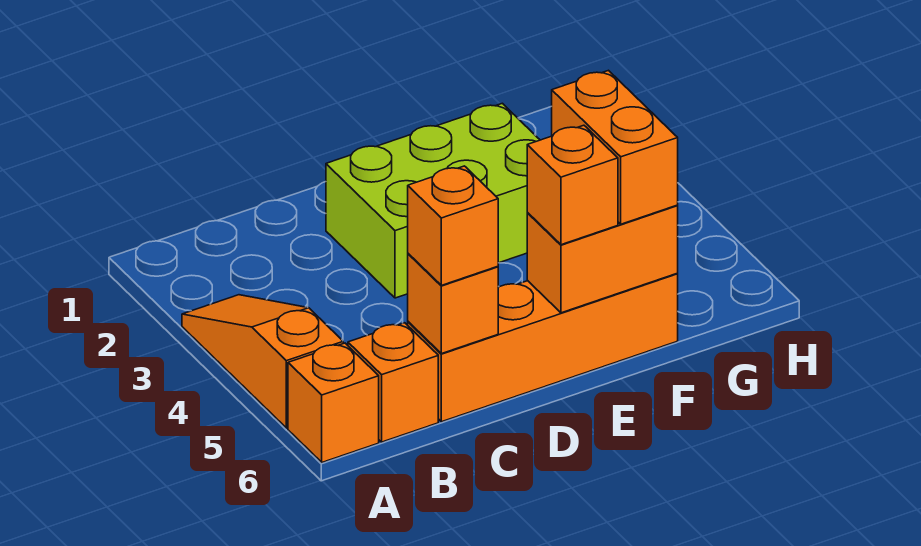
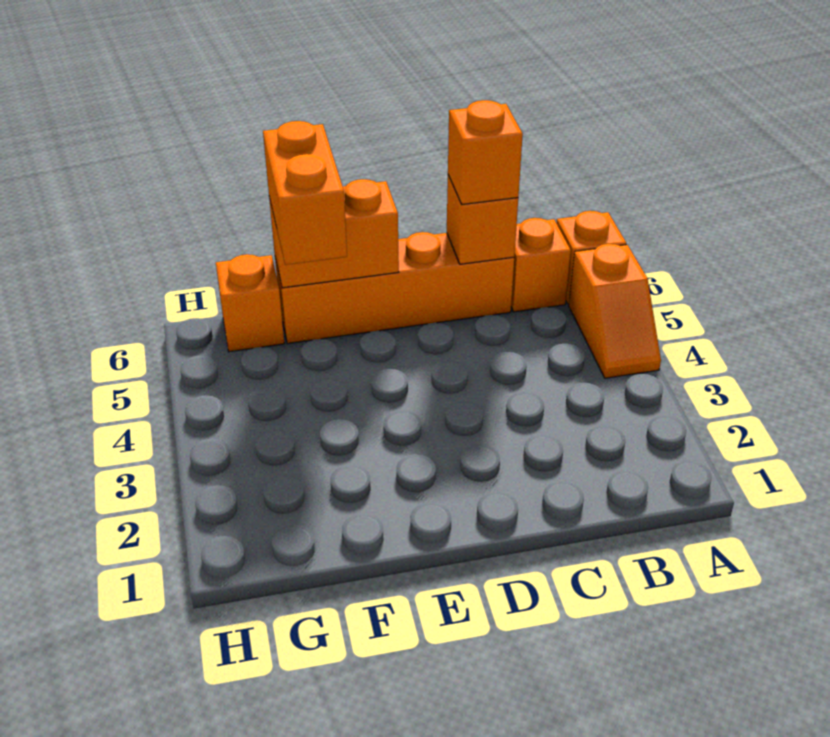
orange slope A3:A5 level 1 top 5 -> orange slope A4:A5 level 1 top 5
lime brick D2:F3 level 1 -> none
orange brick E6 level 3 -> orange brick G6 level 1

